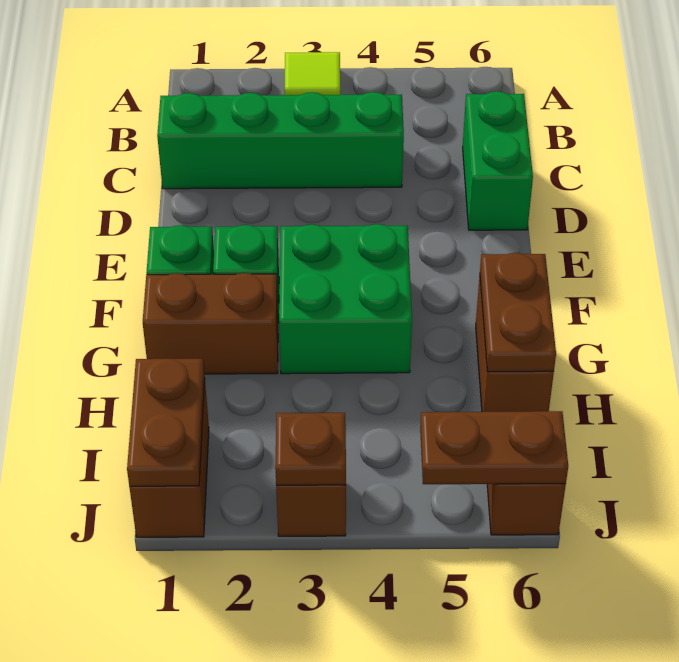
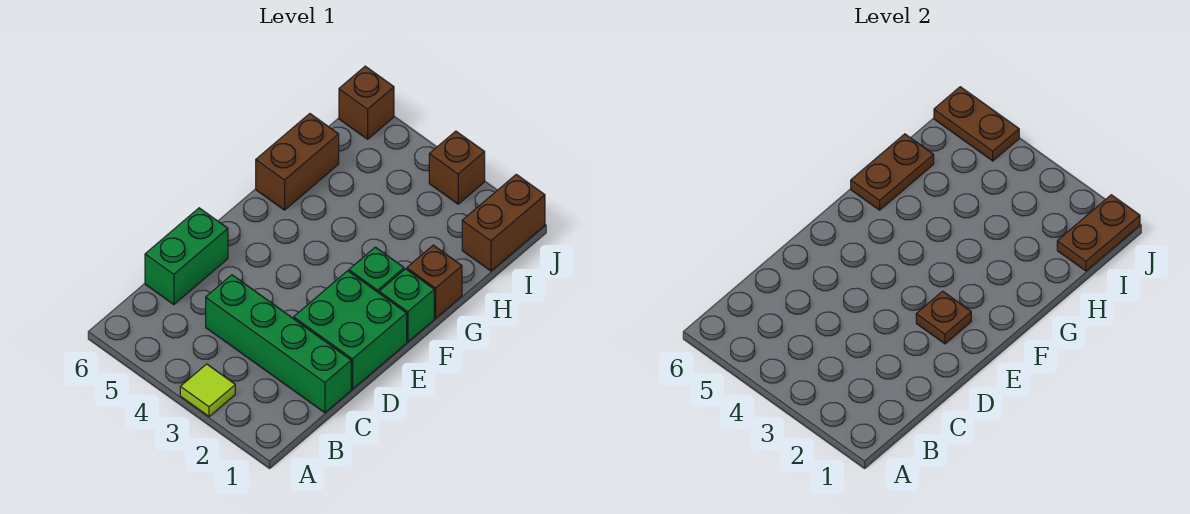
green brick F3:G4 level 1 -> green brick D1:E2 level 1
brown brick G1:G2 level 1 -> brown brick G1 level 1
brown plate J3 level 2 -> brown plate E2 level 2

